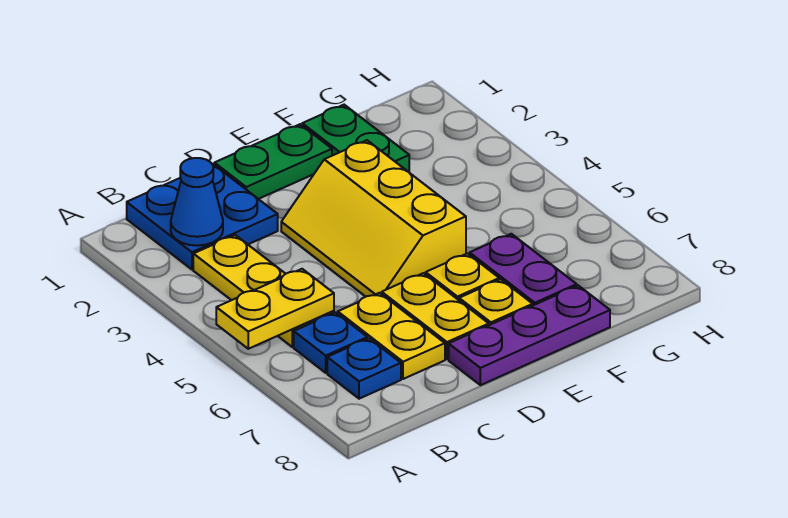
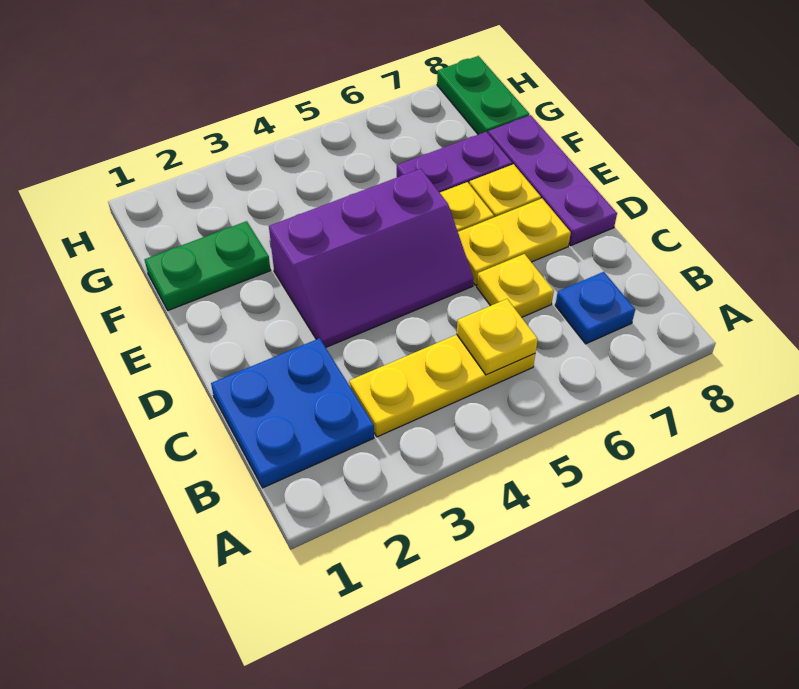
yellow plate A5:B5 level 2 -> yellow plate B5 level 2
blue cone B2 level 2 -> none
blue plate B6 level 1 -> none
yellow plate C6:C7 level 1 -> yellow plate C6 level 1
green plate D1:E1 level 1 -> green plate G8:H8 level 1
yellow slope D3:E5 level 1 top E -> purple slope D3:E5 level 1 top E

